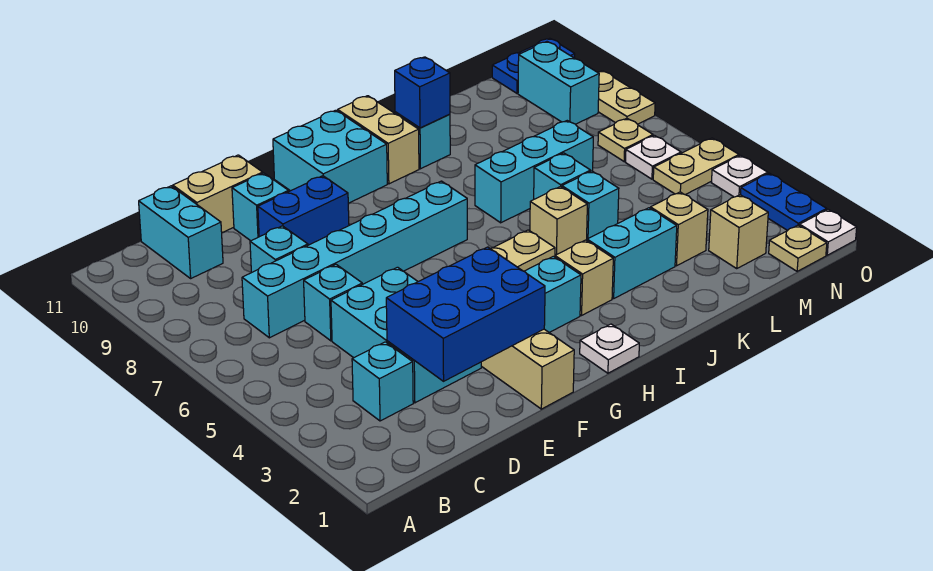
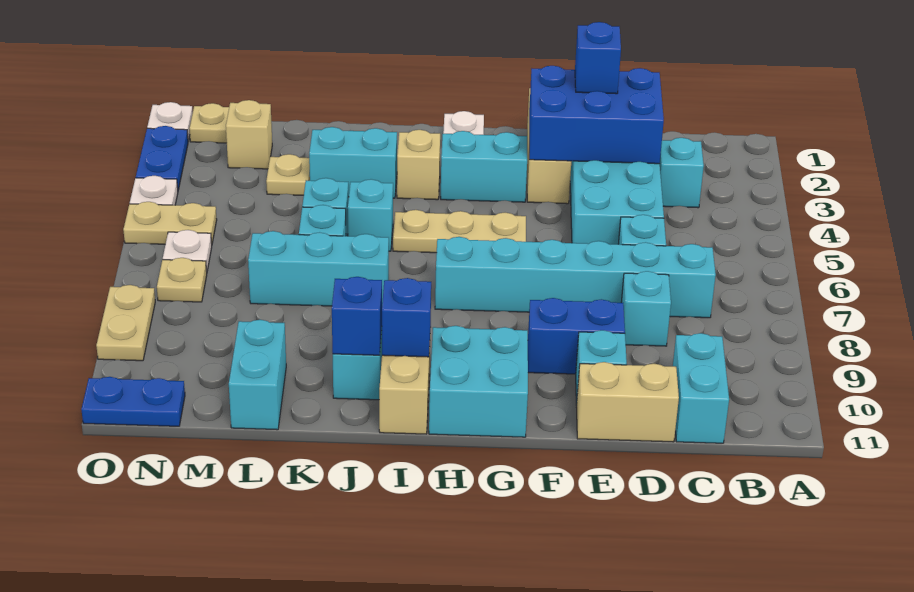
none -> blue brick E2 level 3
none -> blue brick I10 level 2
tan brick J5 level 1 -> cyan brick J5 level 1
tan brick L3 level 1 -> tan plate L3 level 1
cyan brick N9:N10 level 1 -> cyan brick L10:L11 level 1

